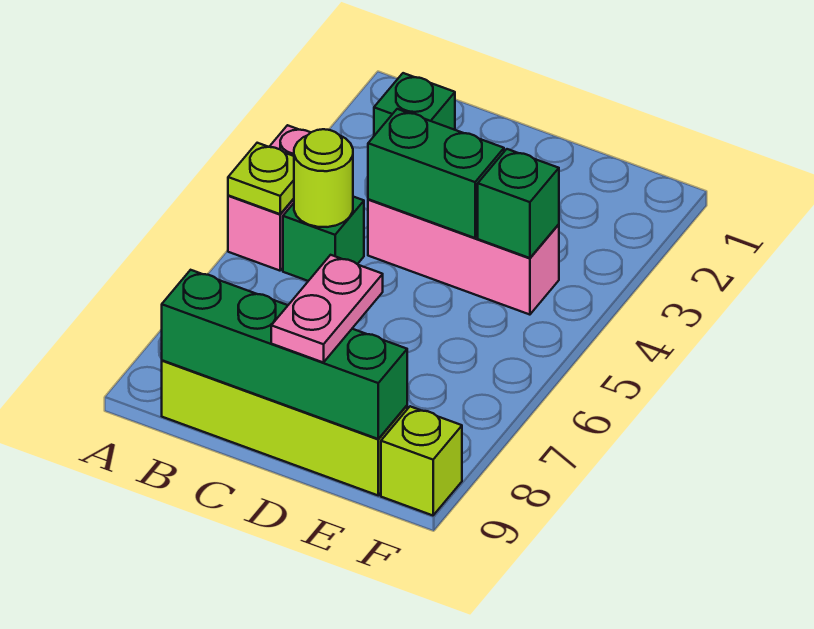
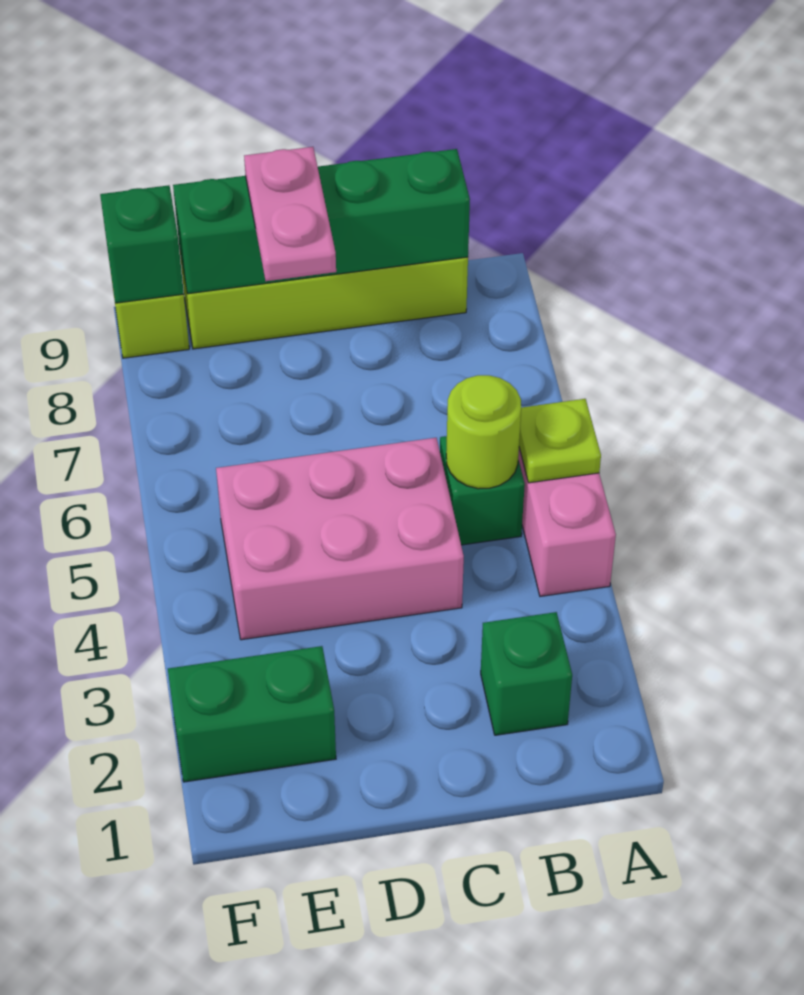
pink brick C4:E4 level 1 -> pink brick C4:E5 level 1
green brick C4:D4 level 2 -> green brick E2:F2 level 1
green brick E4 level 2 -> green brick F9 level 2

